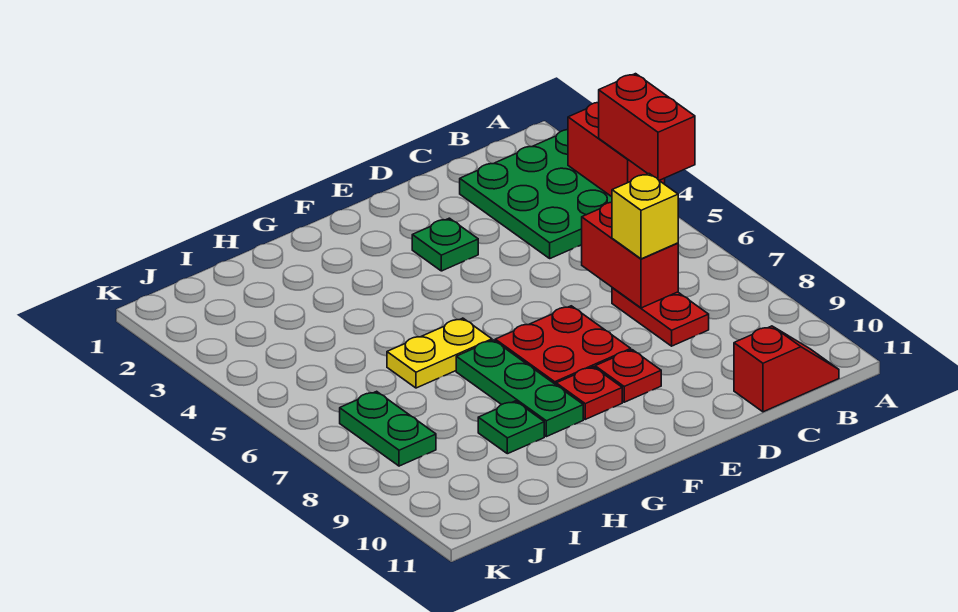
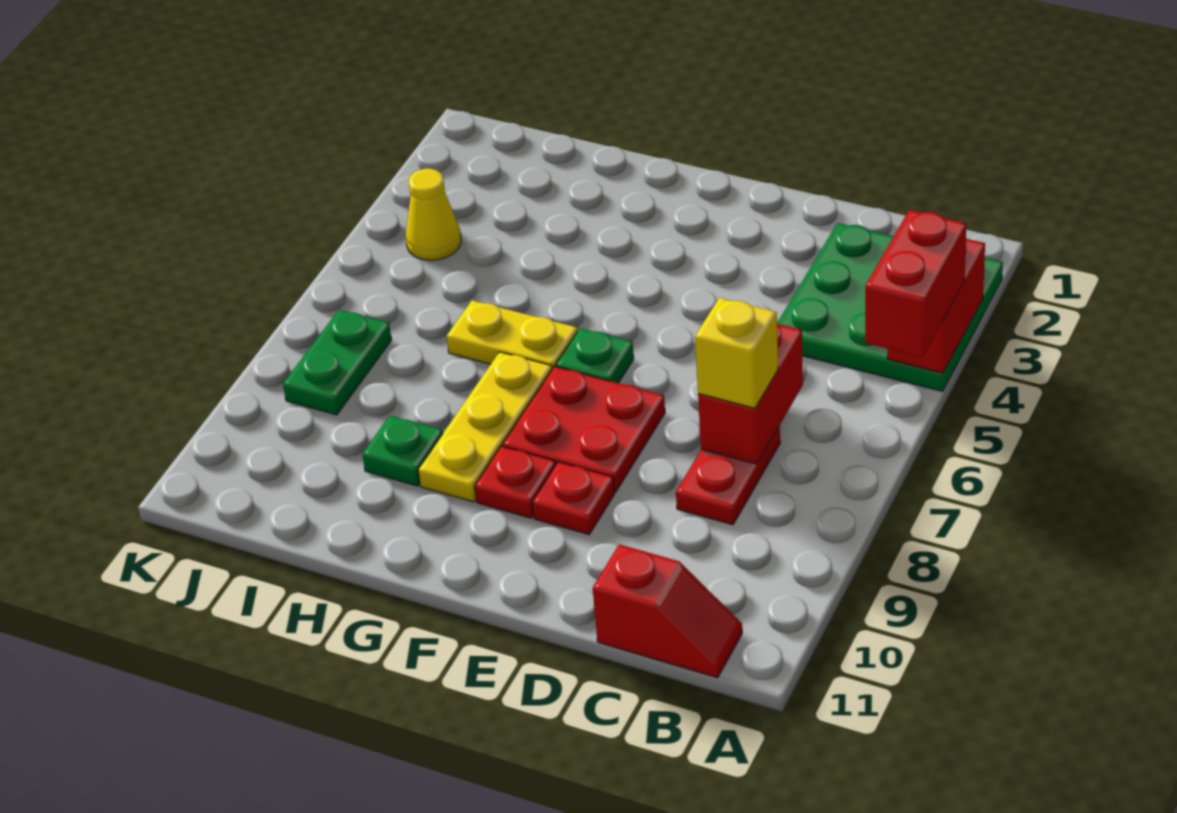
green plate E3 level 1 -> green plate F6 level 1
green plate G7:G9 level 1 -> yellow plate G7:G9 level 1
none -> yellow cone J4 level 1

